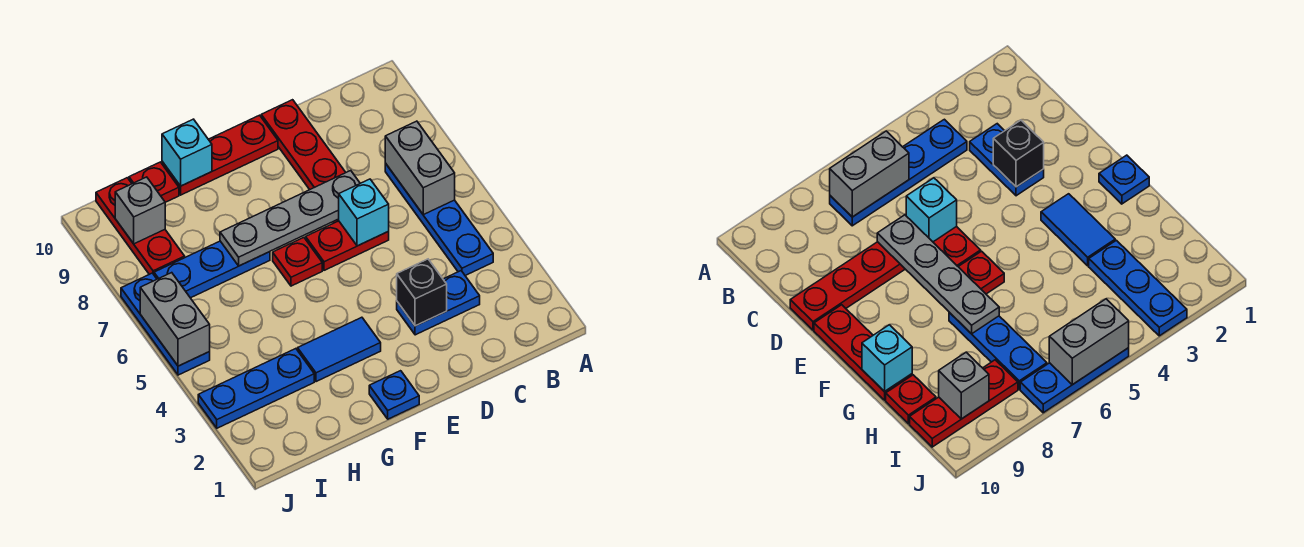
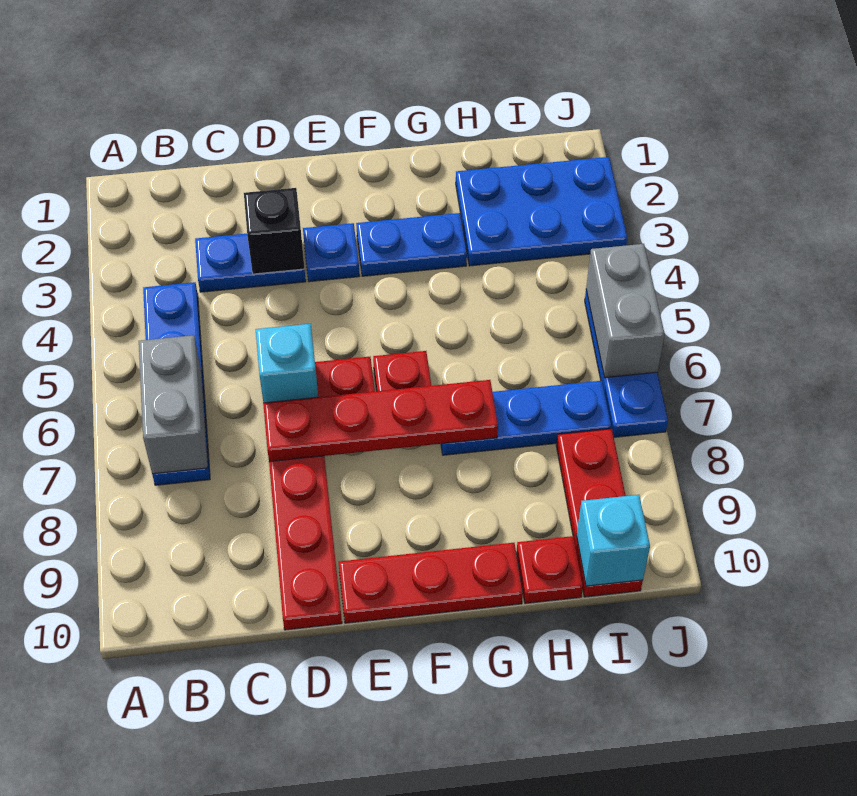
grey plate D7:G7 level 2 -> red plate D7:G7 level 2
blue plate F1 level 1 -> blue plate E3 level 1
blue tile F3:G3 level 1 -> blue plate F3:G3 level 1
cyan brick G10 level 2 -> cyan brick I10 level 2
blue plate H3:J3 level 1 -> blue plate H2:J3 level 1
grey brick I9 level 2 -> none

